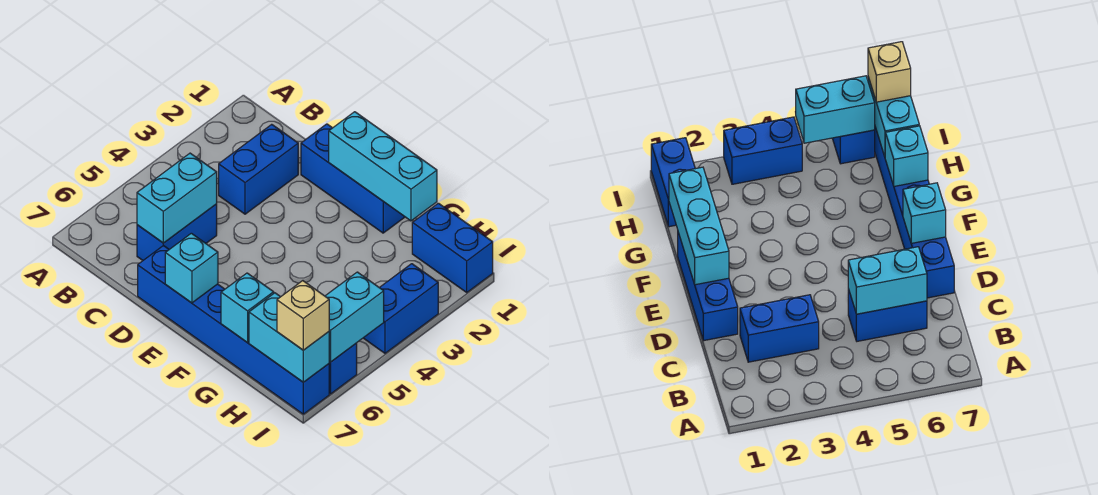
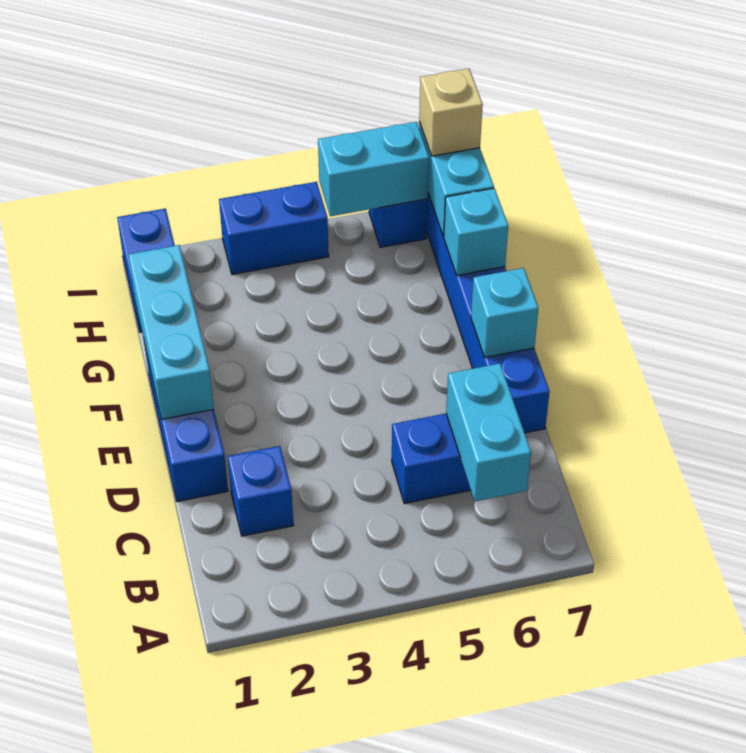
blue brick C2:C3 level 1 -> blue brick C2 level 1
cyan brick C5:C6 level 2 -> cyan brick B6:C6 level 2

